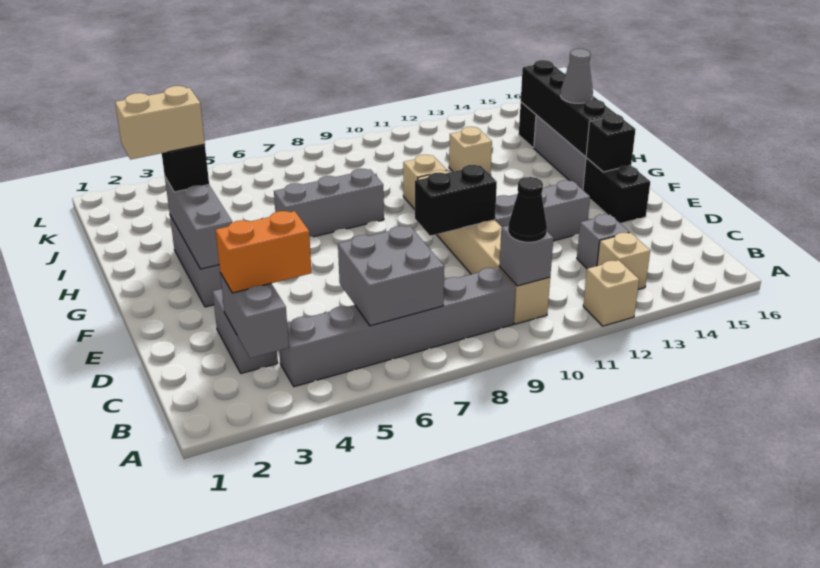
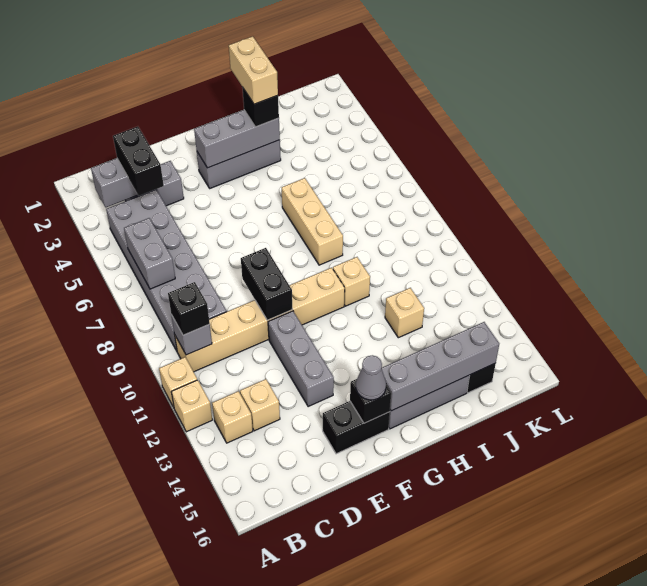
none -> tan brick A11 level 1
grey brick B4:B9 level 1 -> grey brick B4:C9 level 1
grey brick B6:C7 level 2 -> grey brick B6:B7 level 2
black cone B10 level 3 -> black brick B10 level 3
orange brick C3:C4 level 3 -> black brick C3:C4 level 3
grey brick C13 level 1 -> tan brick C13 level 1
black brick G15:J15 level 2 -> grey brick G15:J15 level 2
grey brick H6:H8 level 1 -> tan brick H6:H8 level 1
grey cone H15 level 3 -> grey cone F15 level 3

